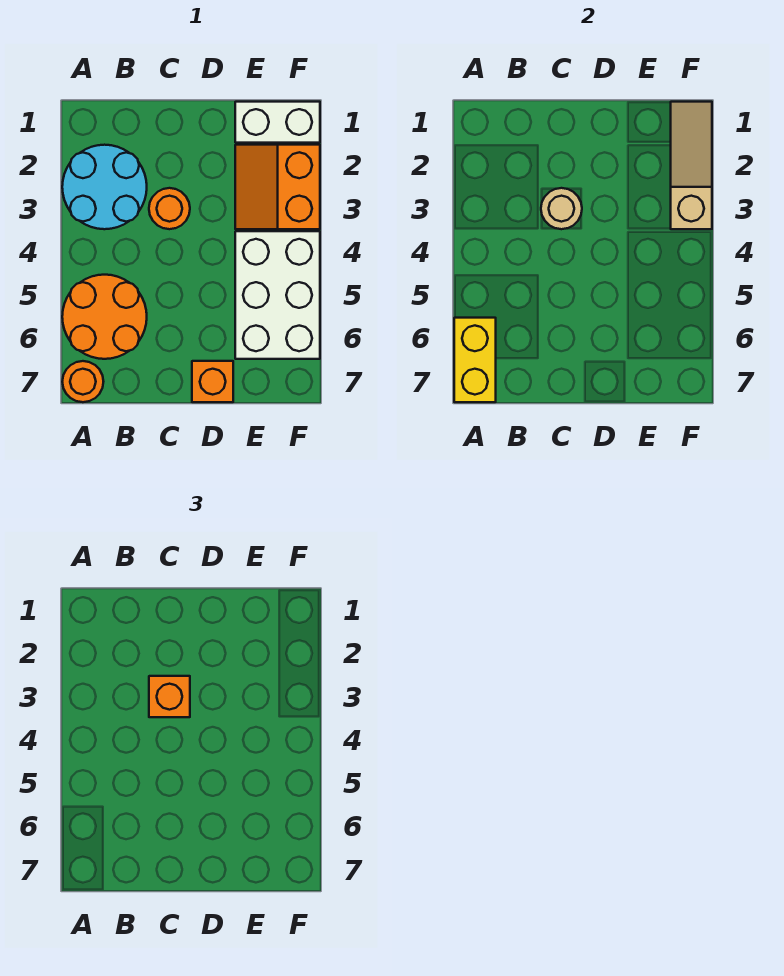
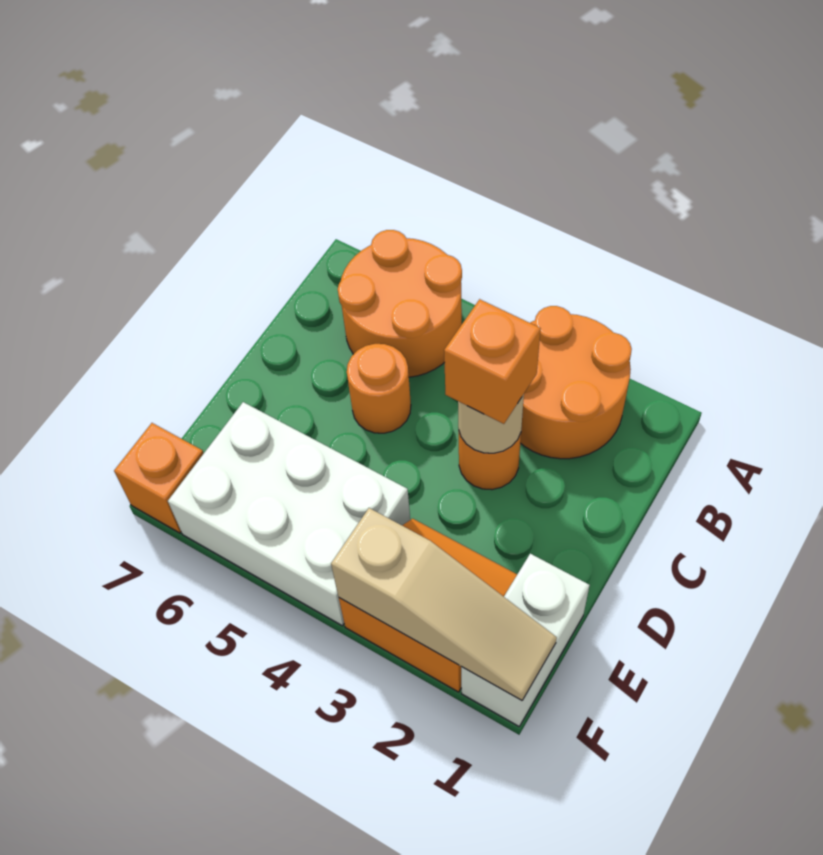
cyan round brick A2:B3 level 1 -> orange round brick A2:B3 level 1
yellow brick A6:A7 level 2 -> none
orange round brick A7 level 1 -> orange round brick C5 level 1
orange brick D7 level 1 -> orange brick F7 level 1

